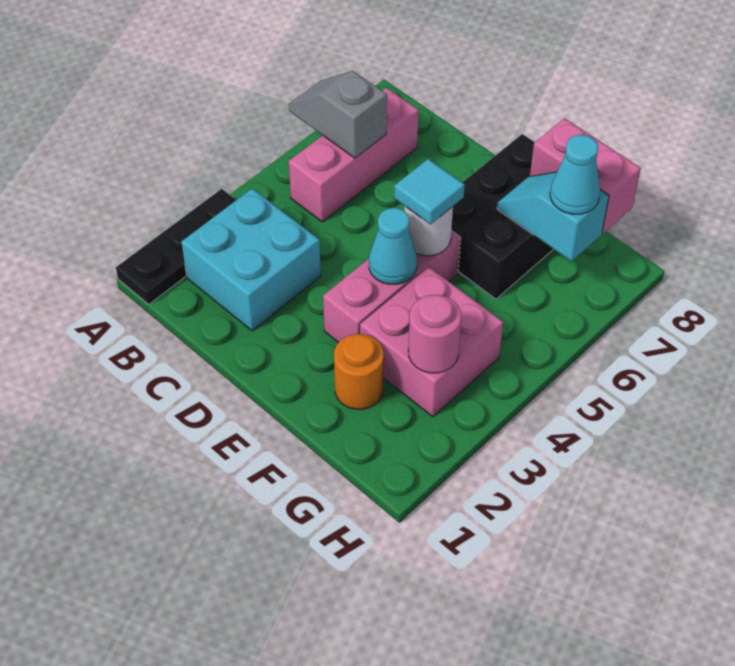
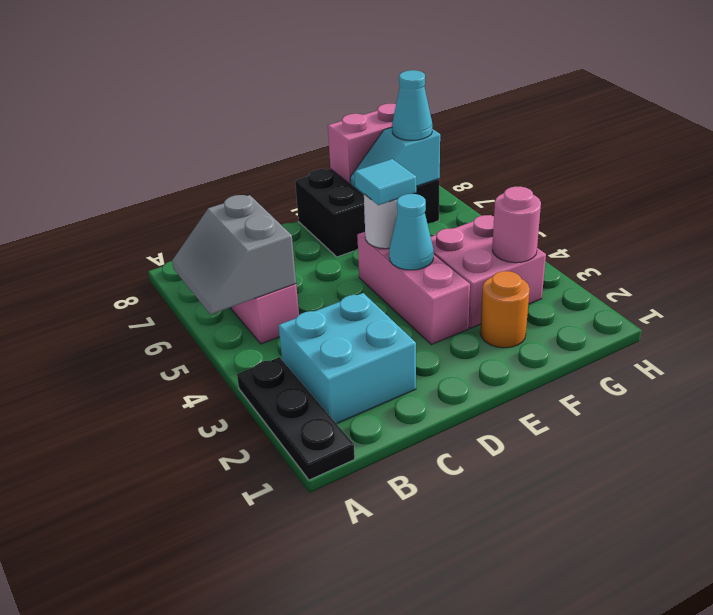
grey slope A6:B6 level 2 top B -> grey slope A5:B6 level 2 top B
black brick E6:F8 level 1 -> black brick E7:G8 level 1

